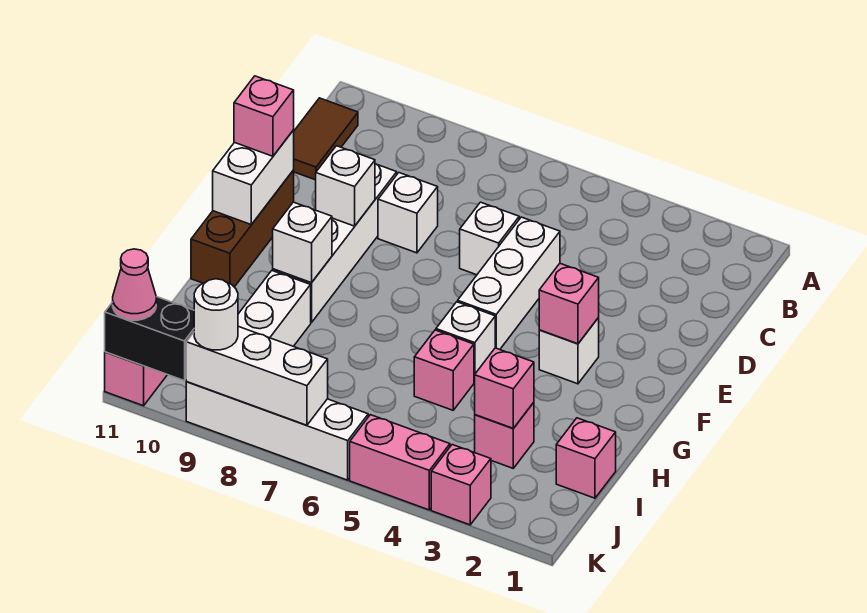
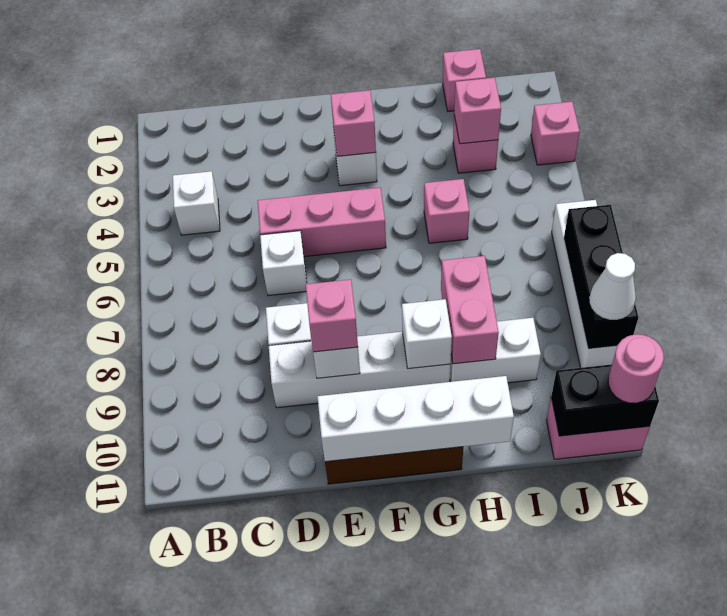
brown tile B11:C11 level 1 -> none
white brick D5:F5 level 1 -> pink brick D5:F5 level 1
white brick E11:F11 level 2 -> white brick E11:H11 level 2
pink brick E11 level 3 -> pink brick E9 level 3
white brick G5 level 1 -> white brick B4 level 1
pink brick K4:K5 level 1 -> pink brick H8:H9 level 2
white brick K7:K9 level 2 -> black brick K7:K9 level 2
white round brick K9 level 3 -> white cone K9 level 3
black brick K10:K11 level 2 -> black brick J11:K11 level 2
pink cone K11 level 3 -> pink round brick K11 level 3

